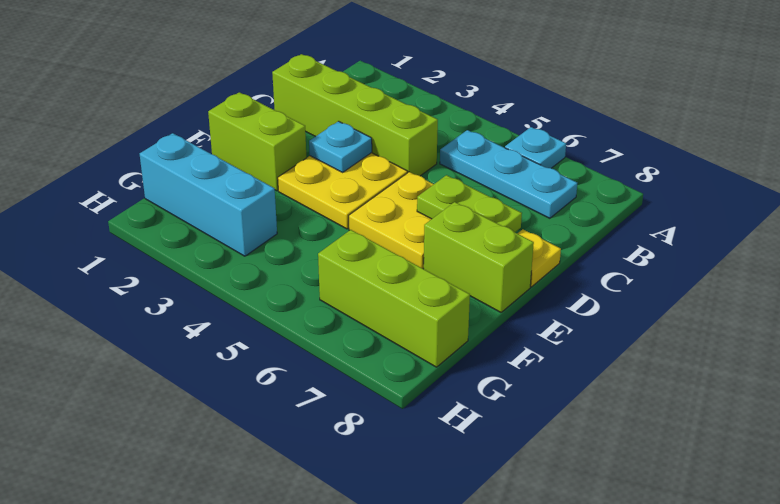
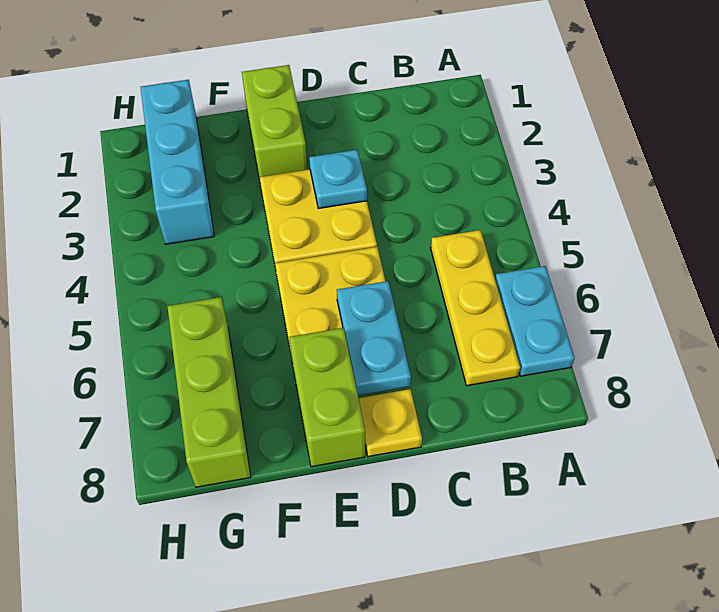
cyan plate A6 level 1 -> cyan plate A6:A7 level 1
cyan plate B5:B7 level 1 -> yellow plate B5:B7 level 1
lime brick C1:C4 level 1 -> none
lime plate D6:D7 level 2 -> cyan plate D6:D7 level 2

